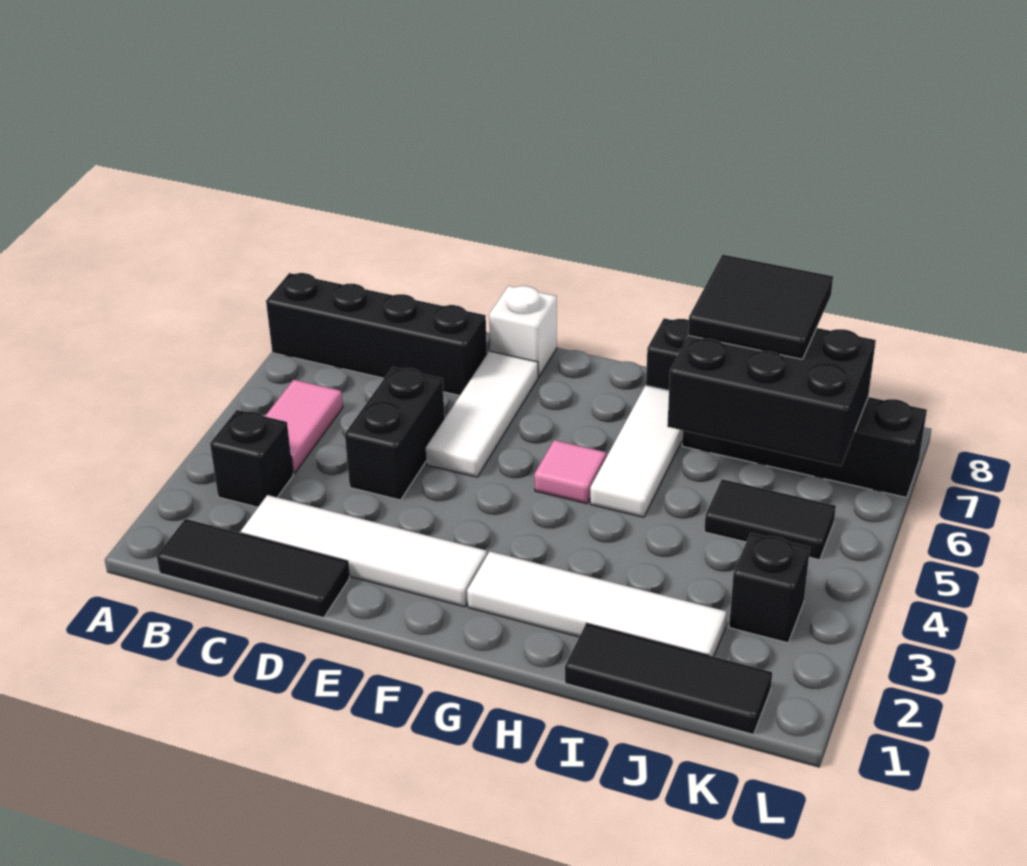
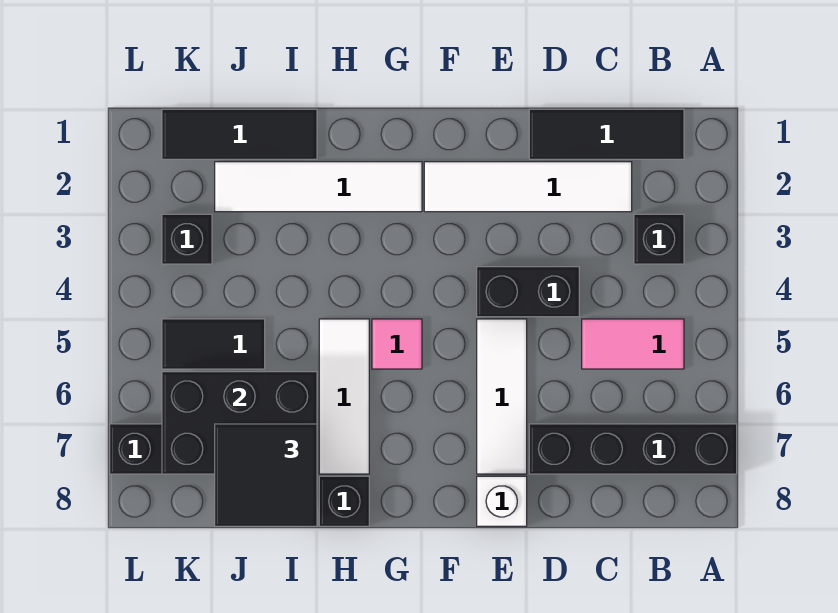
pink tile B4:B5 level 1 -> pink tile B5:C5 level 1
black brick D4:D5 level 1 -> black brick D4:E4 level 1

